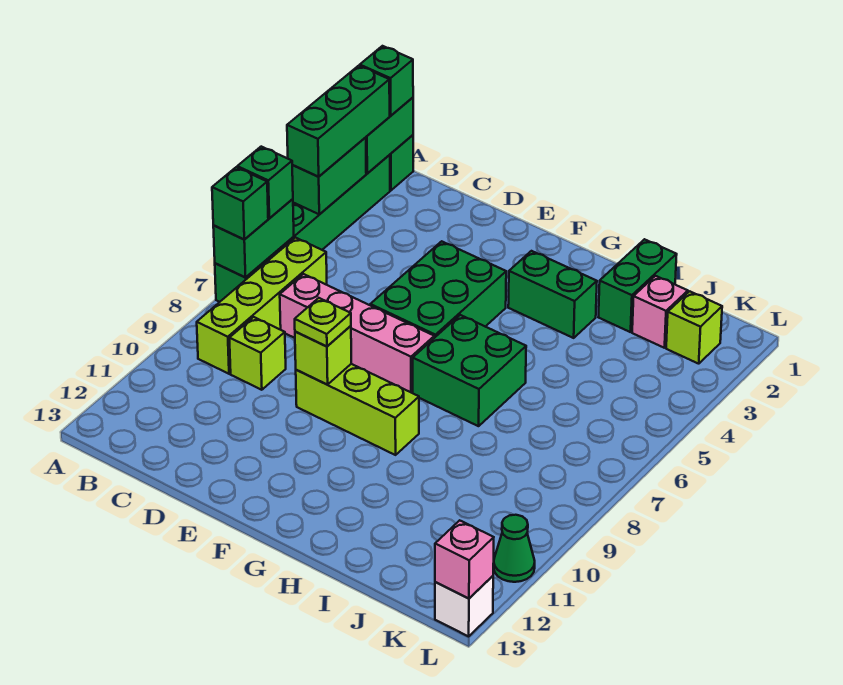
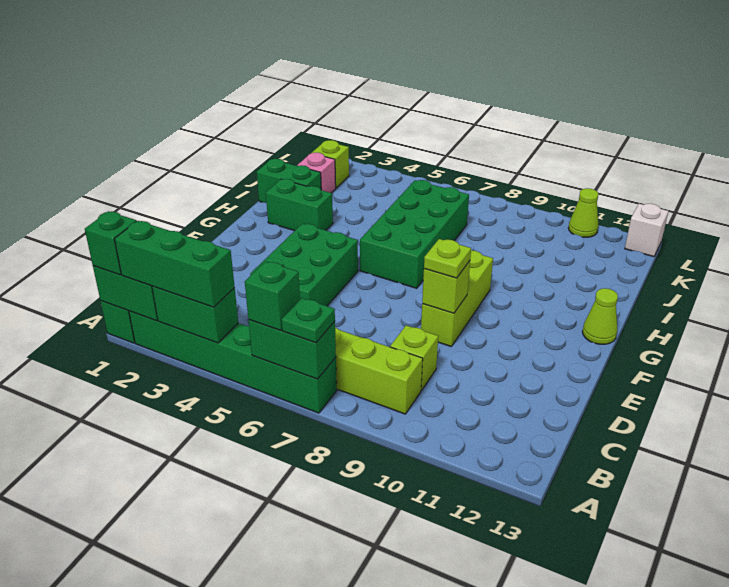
green brick A7 level 3 -> green plate A7 level 3
pink brick C7:F7 level 1 -> none
green brick E4:F6 level 1 -> green brick D4:F5 level 1
green brick G3:H3 level 1 -> green brick H2:H3 level 1
green brick G6:H7 level 1 -> green brick G6:J7 level 1
none -> lime cone G13 level 1
green cone L11 level 1 -> lime cone L11 level 1
pink brick L13 level 2 -> none

